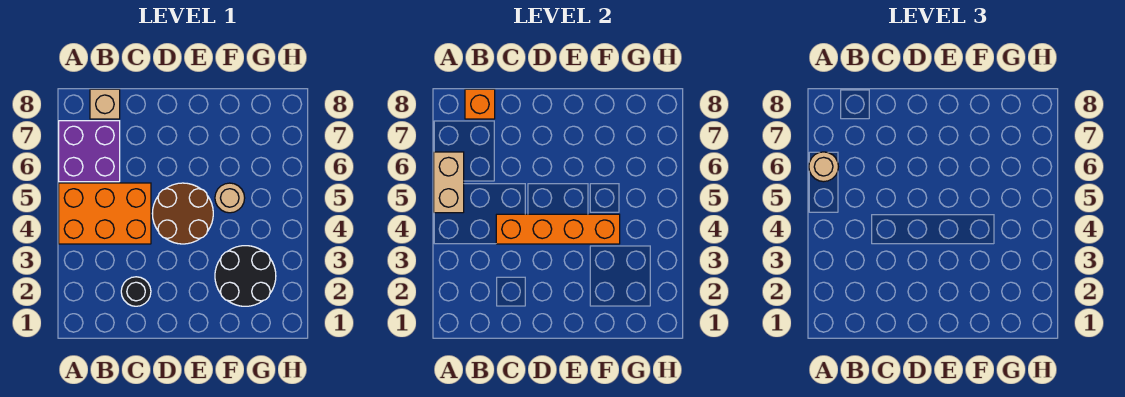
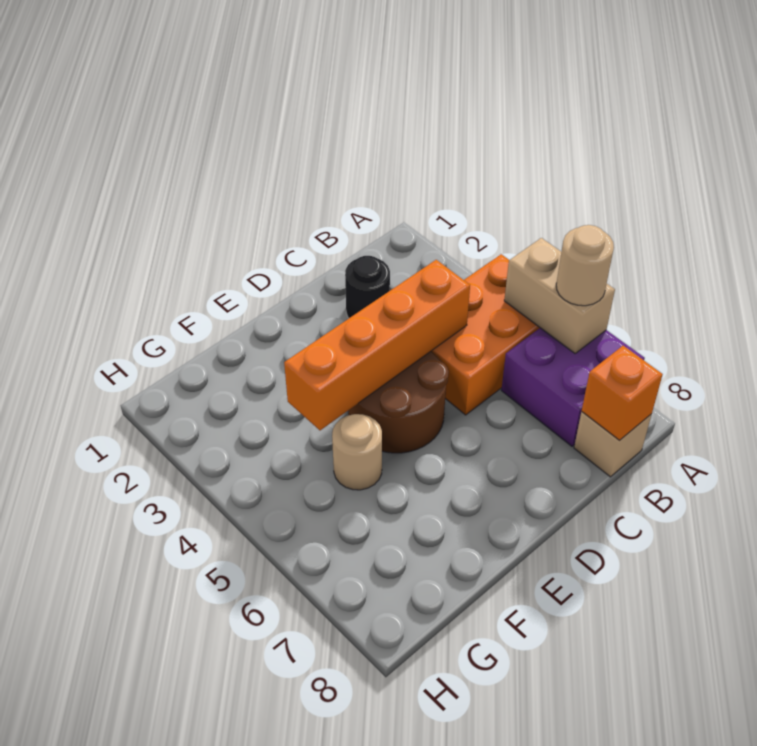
black round brick F2:G3 level 1 -> none

